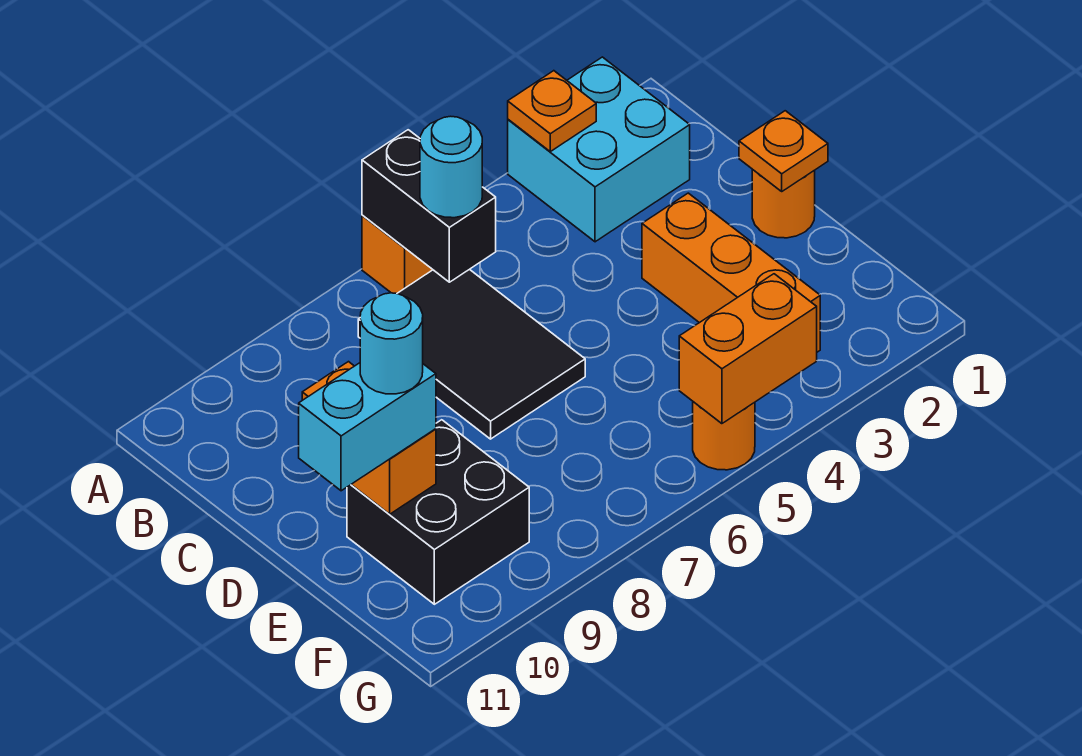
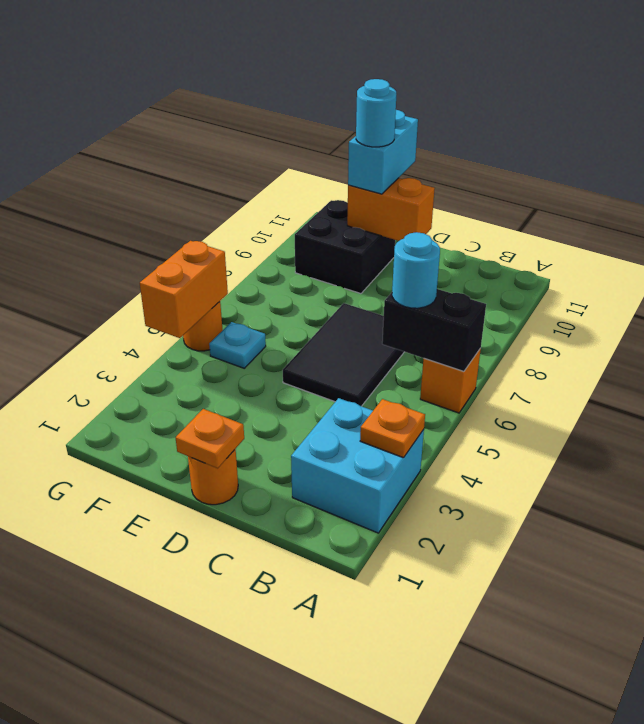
black tile B6:D7 level 1 -> black tile C5:D7 level 1
orange brick D3:F3 level 1 -> none
none -> cyan plate F5 level 1

